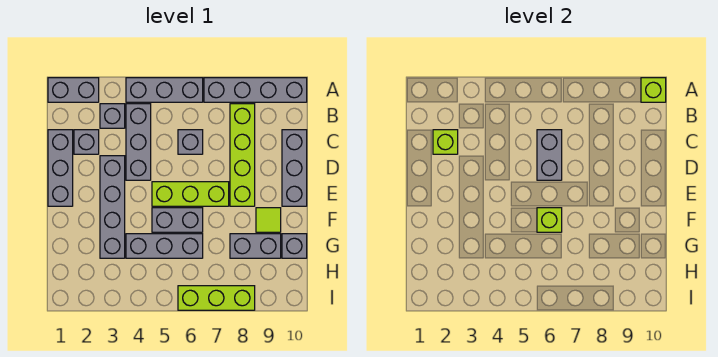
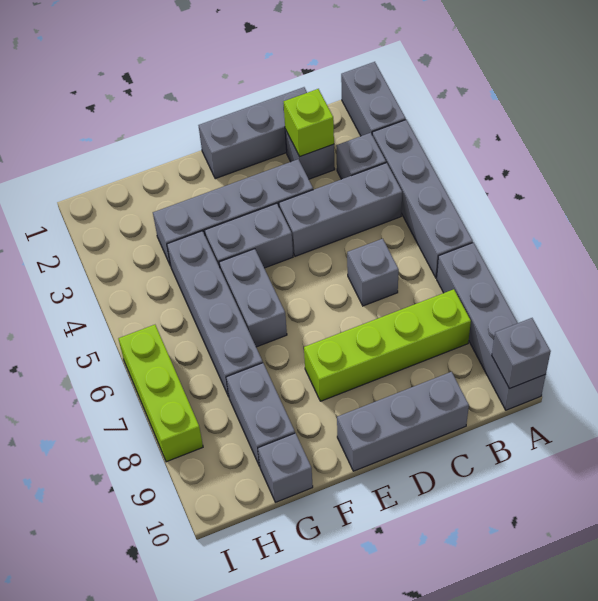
grey brick A4:A6 level 1 -> grey brick A3:A6 level 1
lime brick A10 level 2 -> grey brick A10 level 2
grey brick C6:D6 level 2 -> grey brick E4:F4 level 1
lime brick E5:E7 level 1 -> none
lime brick F6 level 2 -> none
lime tile F9 level 1 -> none
grey brick G4:G6 level 1 -> grey brick G4:G7 level 1

